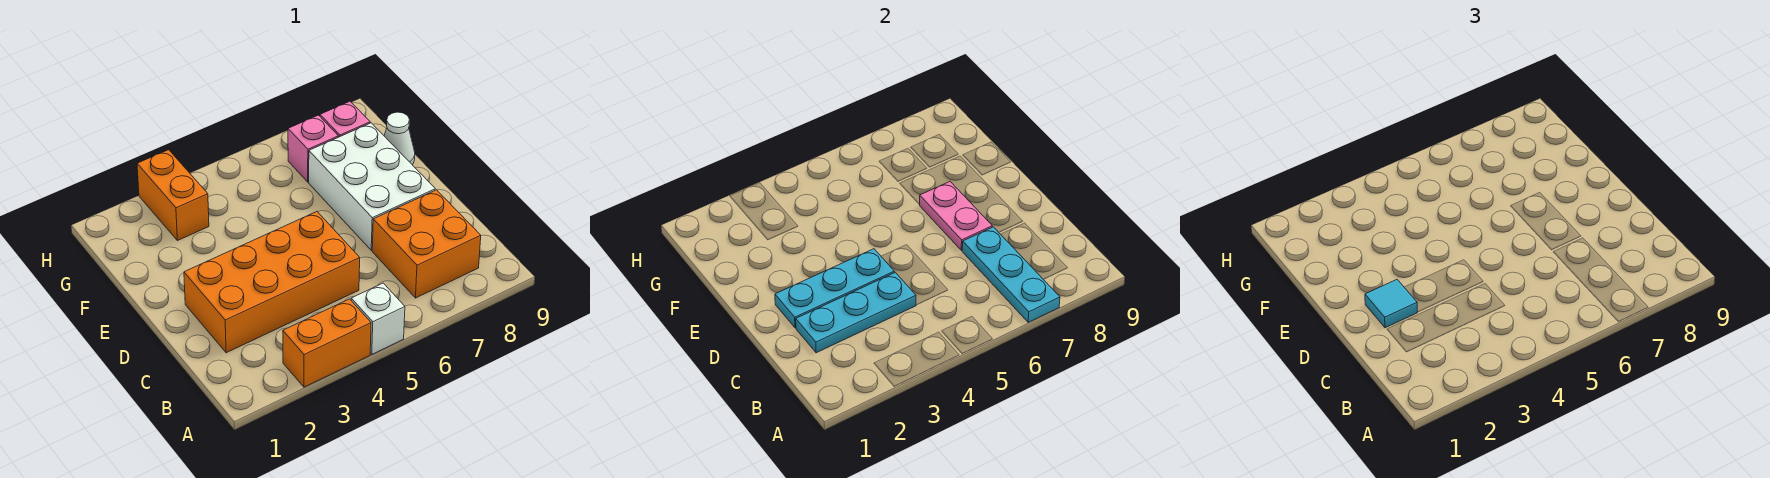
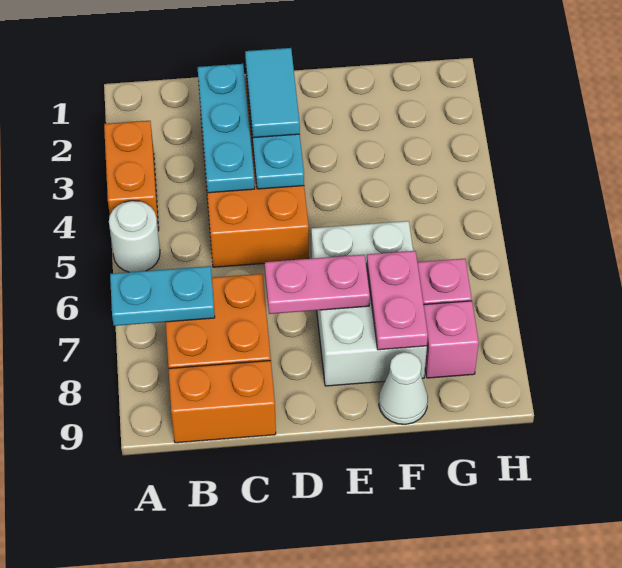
white brick A5 level 1 -> white round brick A5 level 1
cyan plate A7:C7 level 2 -> cyan plate A7:B7 level 2
cyan tile D2 level 3 -> cyan tile D2:D3 level 3
white brick D7:F8 level 1 -> white brick E6:F8 level 1
none -> pink plate F7:F8 level 2
orange brick G3:H3 level 1 -> orange brick B9:C9 level 1

